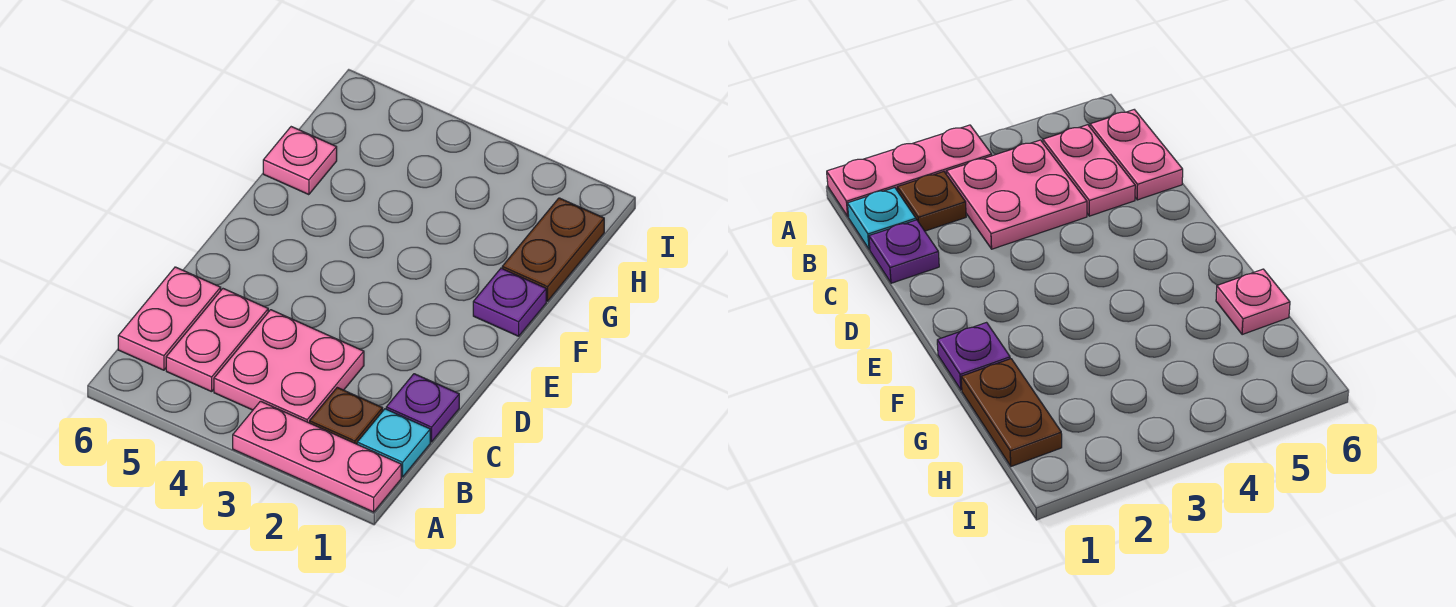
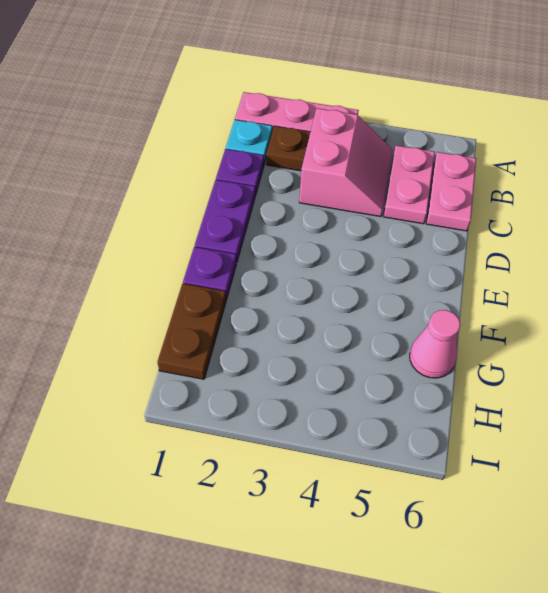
pink plate B3:C4 level 1 -> pink slope B3:C4 level 1 top 3
none -> purple plate D1:E1 level 1
pink plate G6 level 1 -> pink cone G6 level 1

